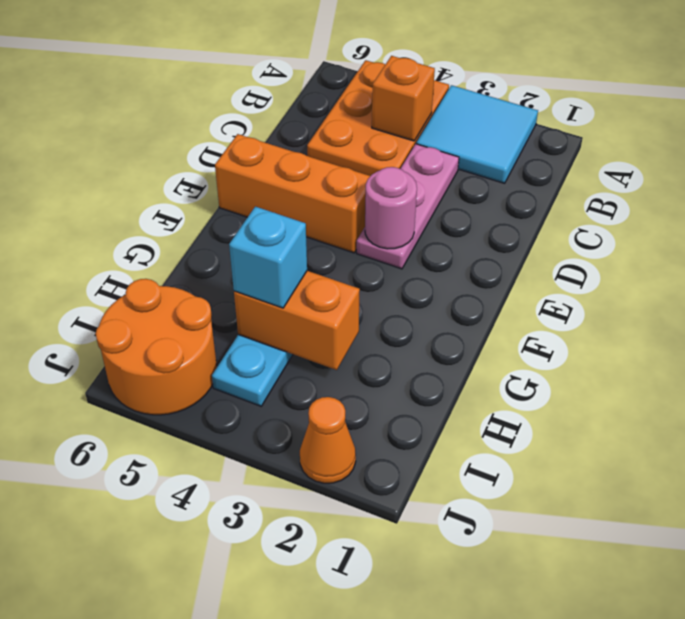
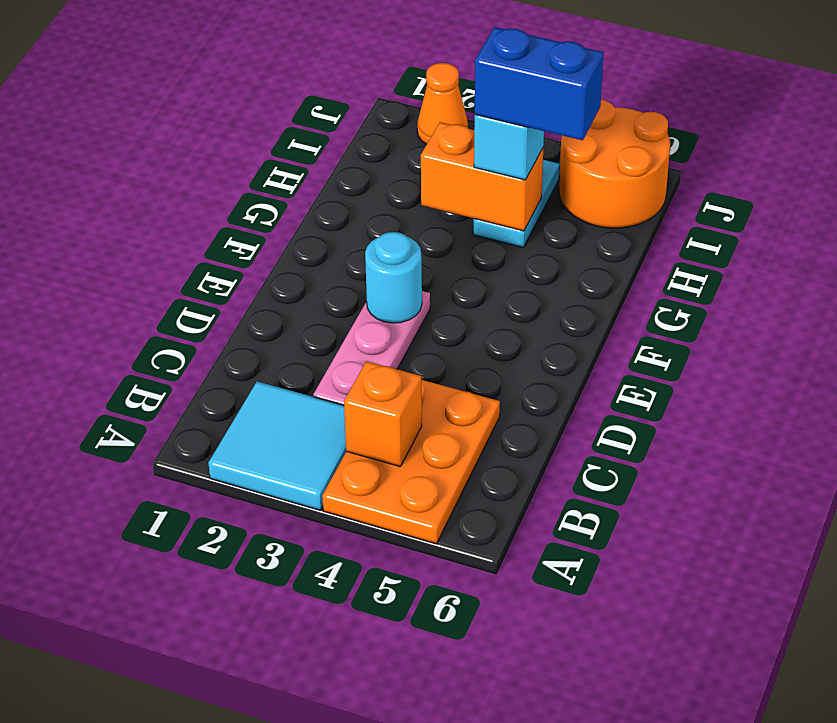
pink round brick E3 level 2 -> cyan round brick E3 level 2
orange brick E4:E6 level 1 -> none
none -> blue brick H4:H5 level 4

